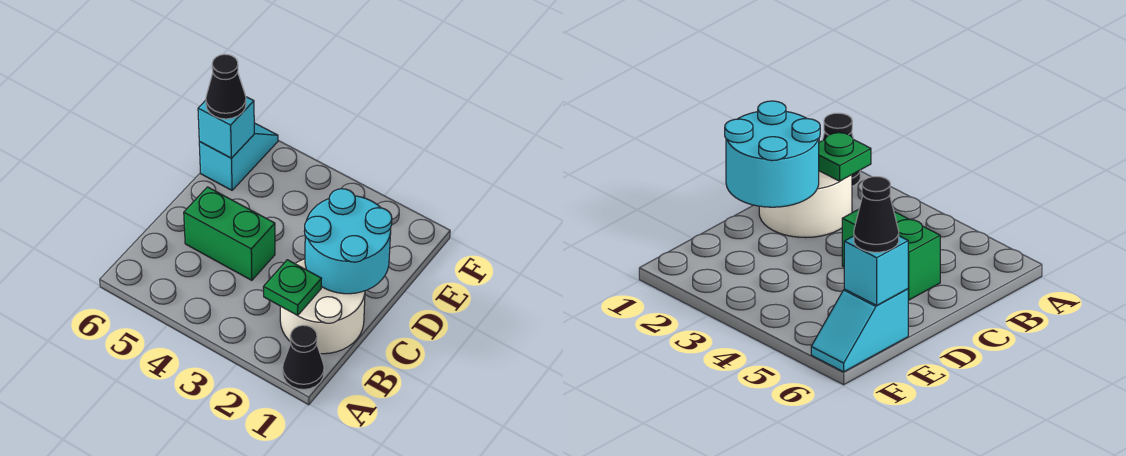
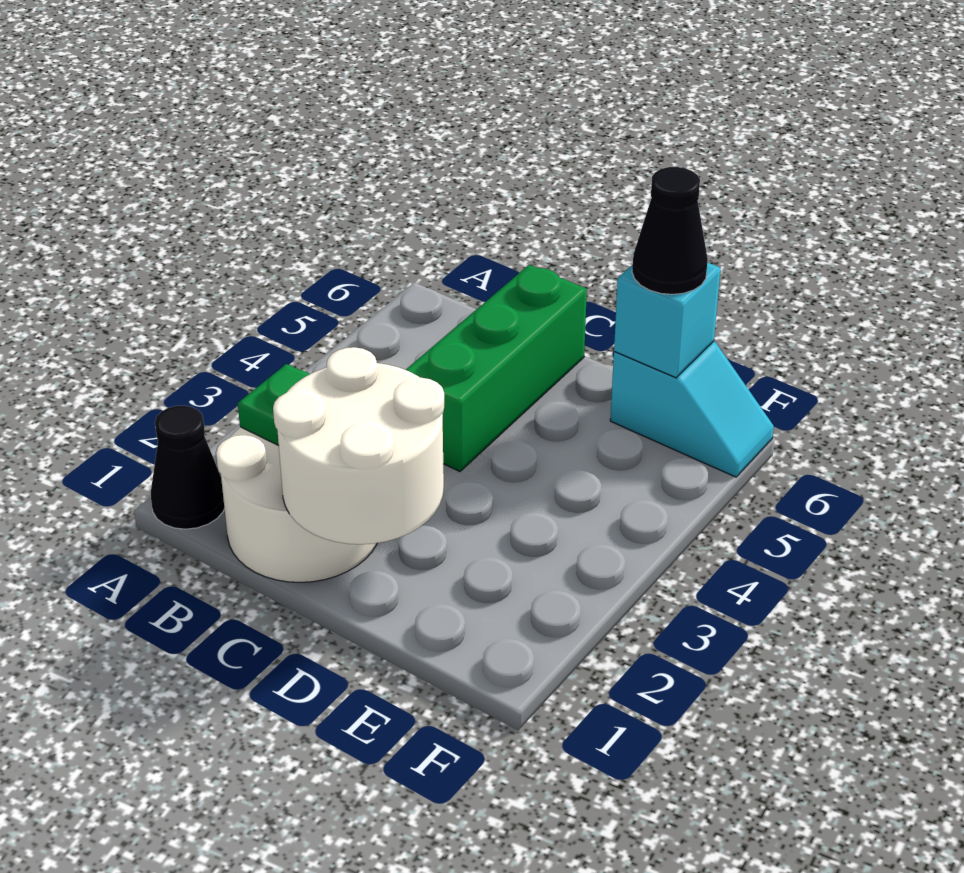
cyan round brick C1:D2 level 2 -> white round brick C1:D2 level 2
green brick C4:C5 level 1 -> green brick C4:C6 level 1

